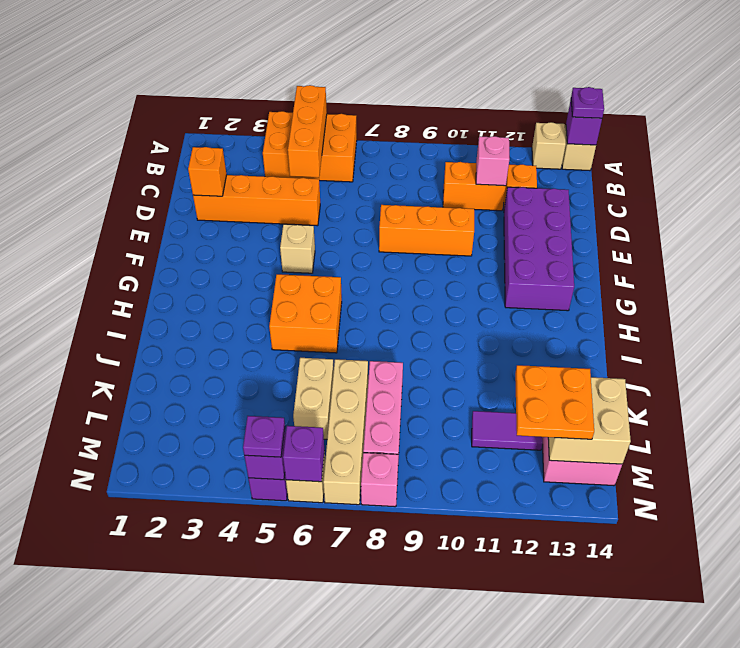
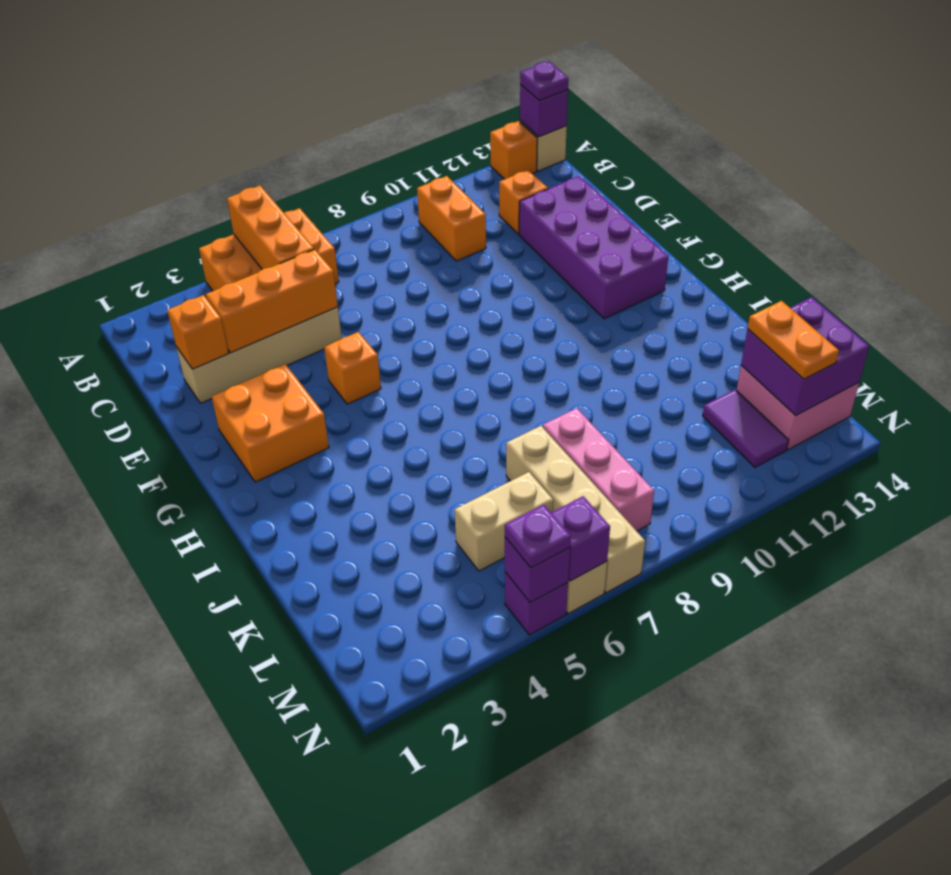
tan brick A13 level 1 -> orange brick A13 level 1
orange brick C10:C11 level 1 -> orange brick B10:C10 level 1
pink brick C11 level 2 -> none
orange brick D2:D5 level 1 -> tan brick D2:D5 level 1
orange brick E8:E10 level 1 -> orange brick D3:D5 level 2
tan brick F5 level 1 -> orange brick F5 level 1
orange brick H5:I6 level 1 -> orange brick F2:G3 level 1
tan brick K6:L6 level 1 -> tan brick L5:L6 level 1
purple tile L11:L12 level 1 -> purple tile L12:M12 level 1
orange plate L12:M13 level 3 -> orange plate L13:M13 level 3
tan brick L13:M14 level 2 -> purple brick L13:M14 level 2
pink brick N8 level 1 -> none

